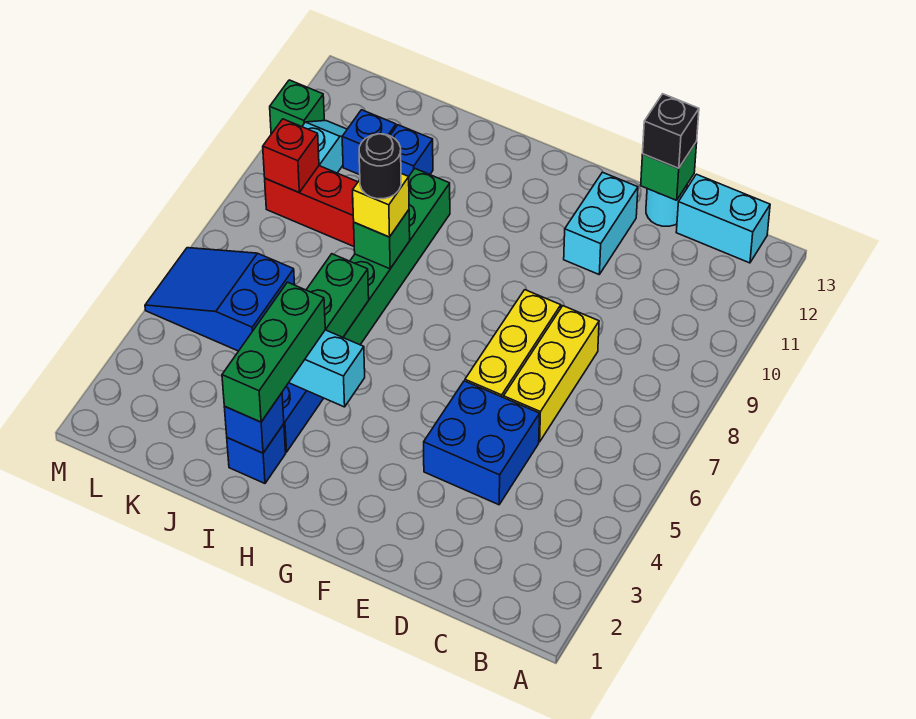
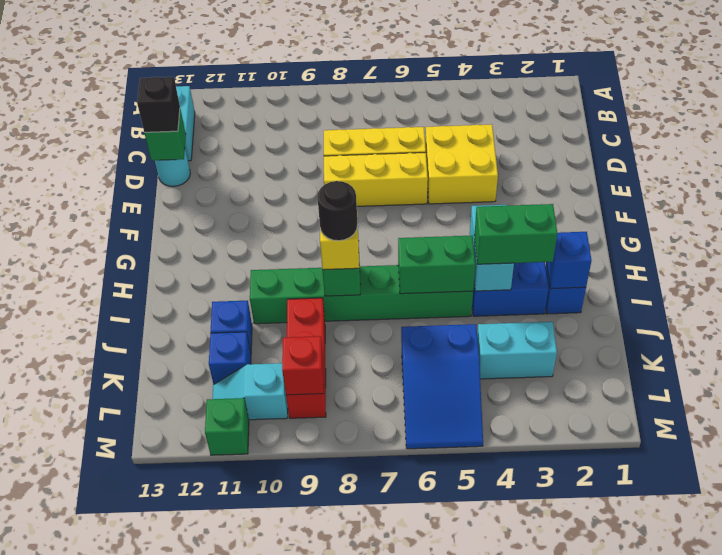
blue brick D4:E5 level 1 -> yellow brick D4:E5 level 1
cyan brick E11:E12 level 1 -> cyan brick K3:K4 level 1
green brick I2:I4 level 3 -> green brick I3:I4 level 3

